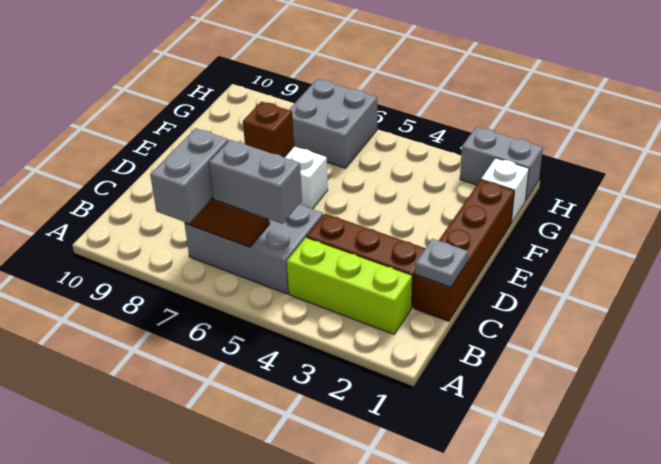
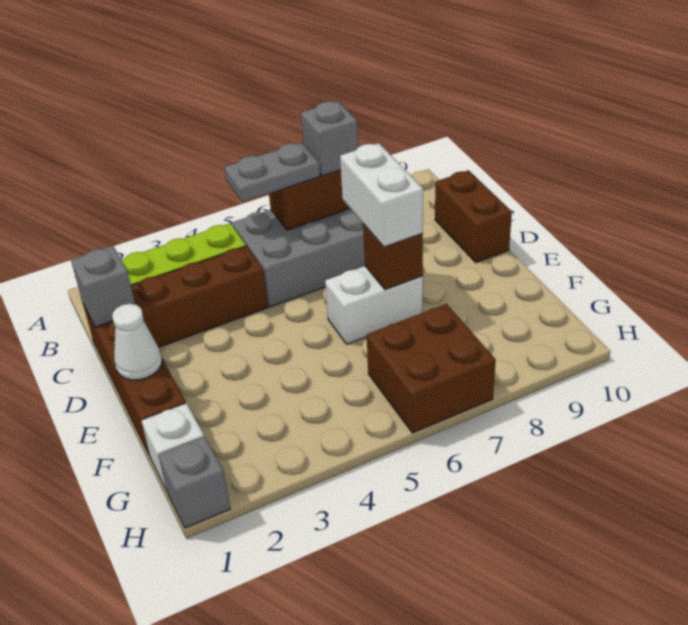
grey brick A7:B7 level 3 -> grey brick B7 level 3
grey brick B5:B6 level 3 -> grey plate B5:B6 level 3
grey plate C1 level 2 -> grey brick C1 level 2
none -> brown brick C10:D10 level 1
none -> white brick D7:E7 level 3
none -> white cone E1 level 2
grey brick G6:H7 level 1 -> brown brick G6:H7 level 1
grey brick H1:H2 level 1 -> grey brick H1 level 1

